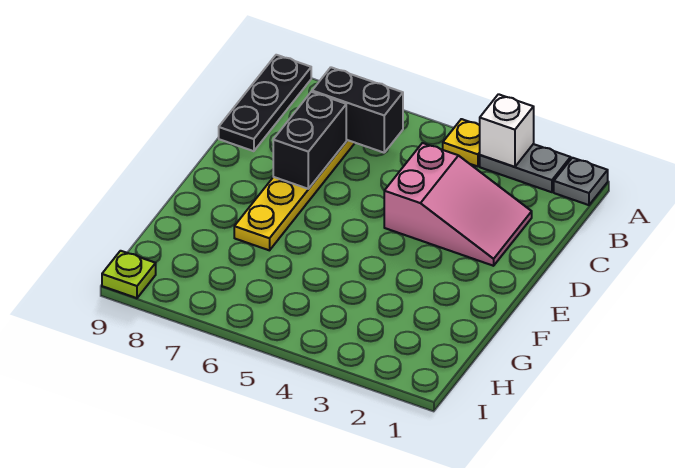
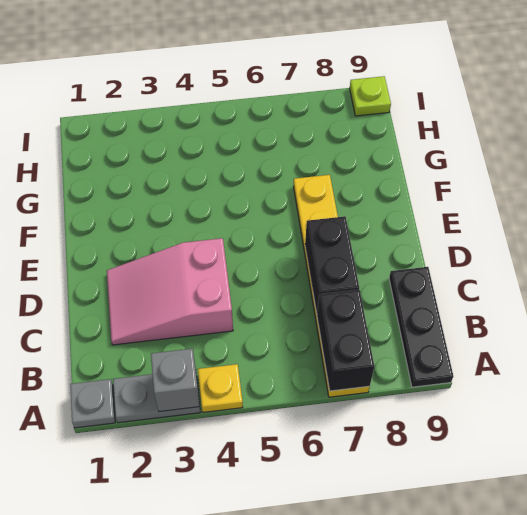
white brick A3 level 2 -> grey brick A3 level 2
black brick B6:B7 level 2 -> black brick A7:B7 level 2

